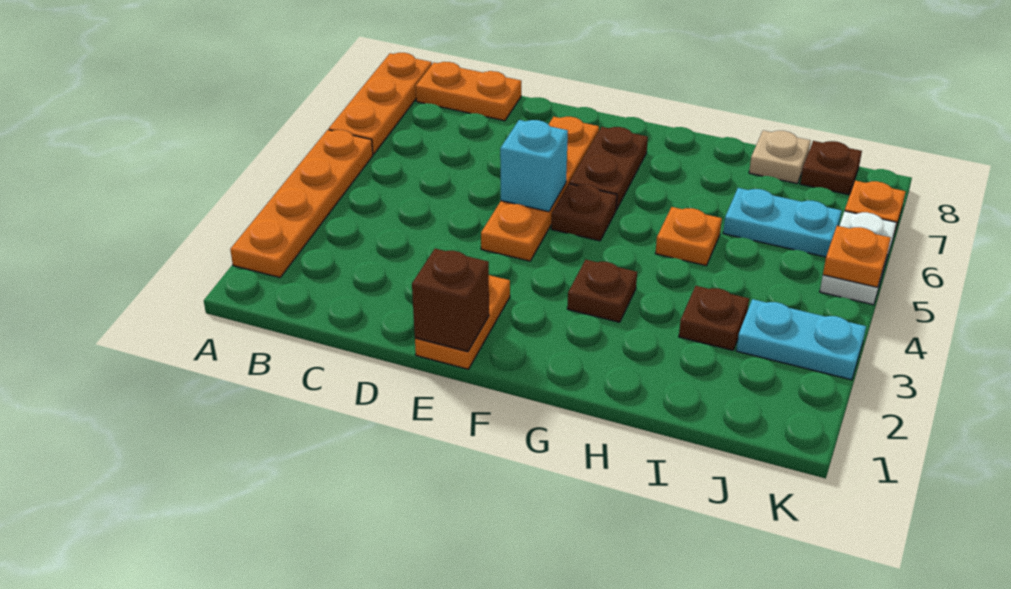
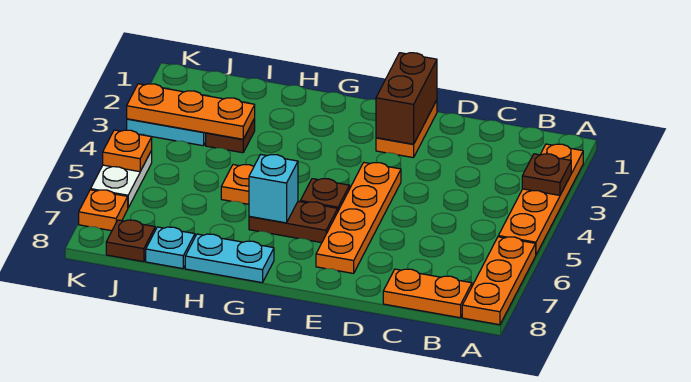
brown brick E1 level 2 -> brown brick E1:E2 level 2
cyan brick E5 level 2 -> cyan brick G6 level 2
brown plate F6:F7 level 1 -> brown plate F6:G6 level 1
brown plate G3 level 1 -> brown plate A3 level 2
none -> orange plate I3:K3 level 2
cyan plate I6:J6 level 1 -> cyan plate G8:H8 level 1
tan plate I8 level 1 -> cyan plate I8 level 1

